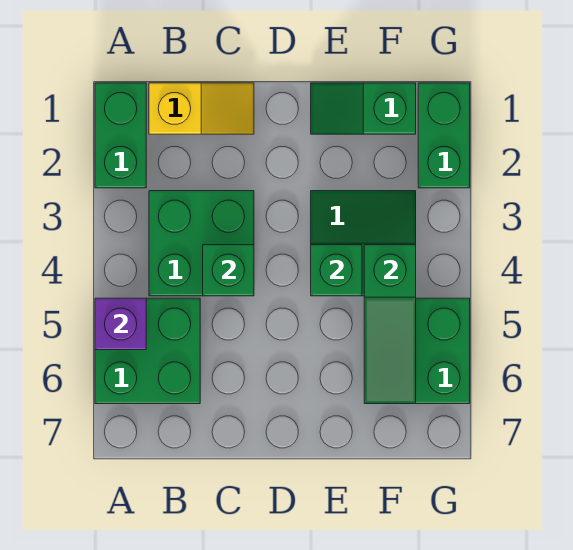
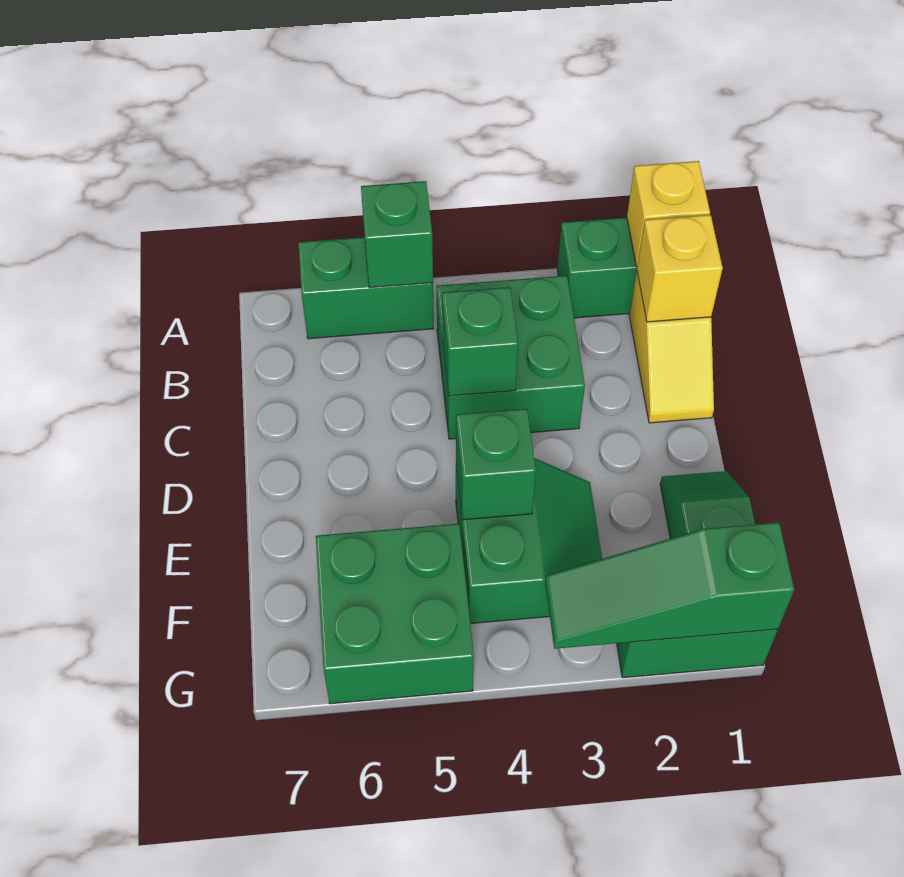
none -> yellow brick A1 level 2
green brick A5:B6 level 1 -> green brick A5:A6 level 1
purple brick A5 level 2 -> green brick A5 level 2
none -> yellow brick B1 level 2
green slope F4:F6 level 2 top 4 -> green slope G1:G3 level 2 top 1

